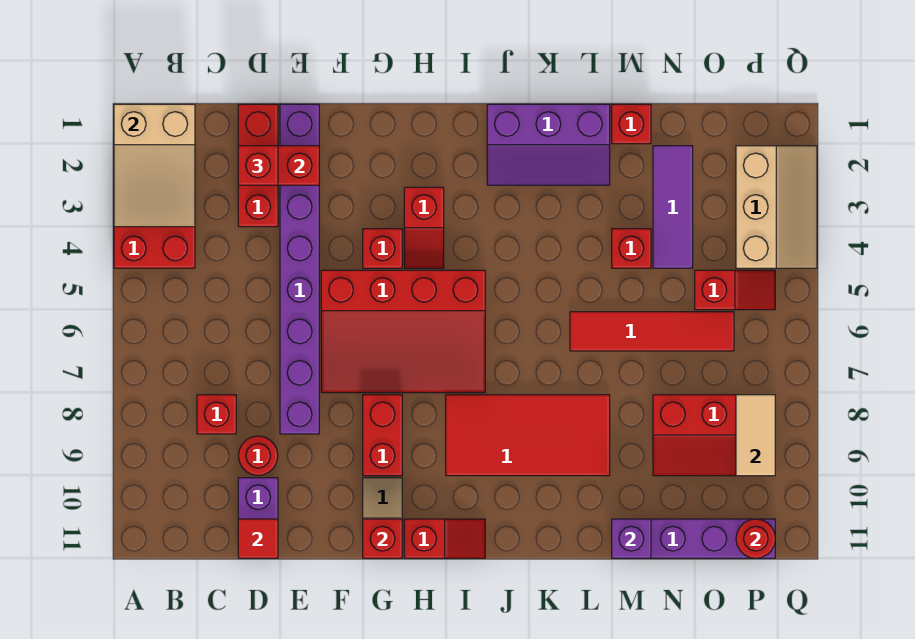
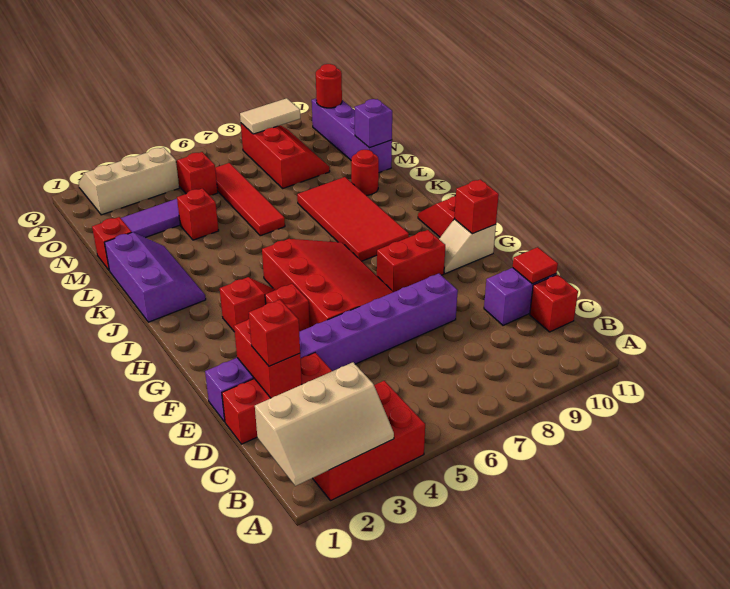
tan slope A1:B3 level 2 top 1 -> tan slope A1:B3 level 2 top B
red brick C8 level 1 -> red brick C11 level 1
red round brick D9 level 1 -> red round brick L10 level 1

